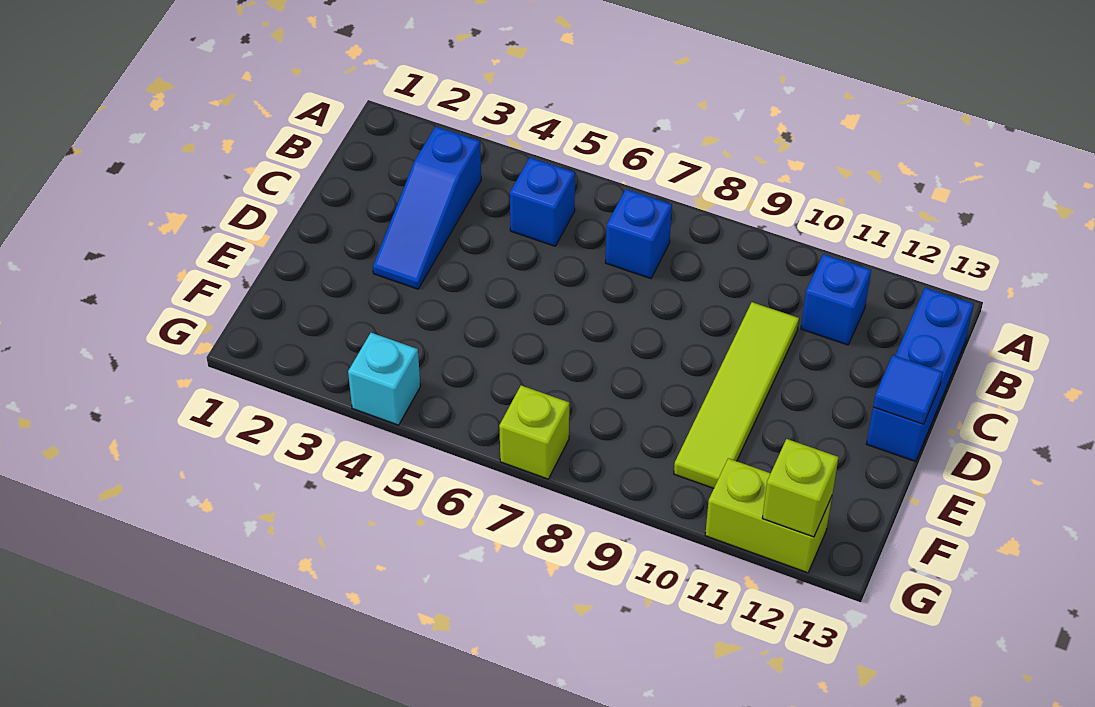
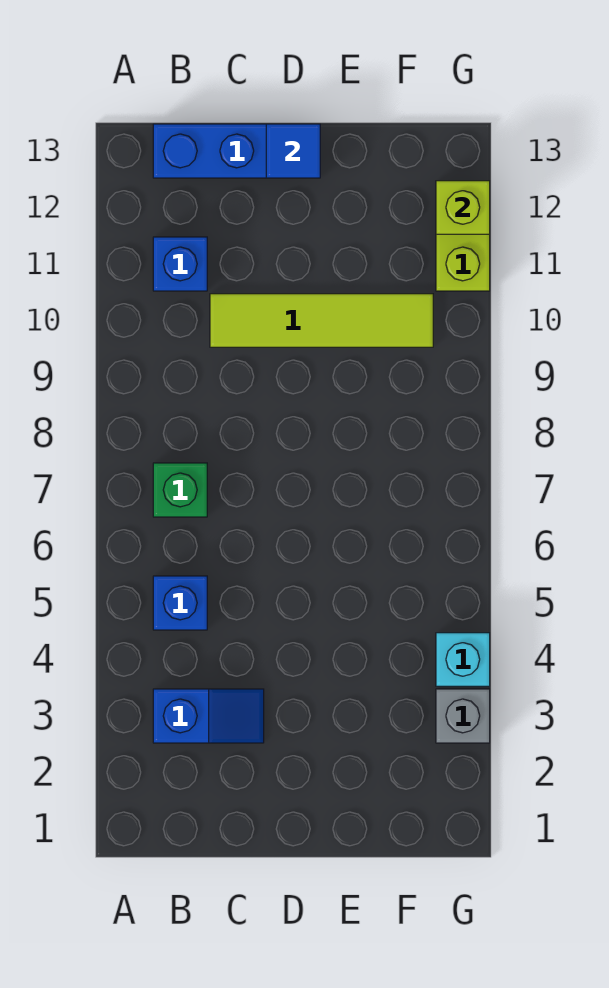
blue slope B3:D3 level 1 top B -> blue slope B3:C3 level 1 top B
blue brick B7 level 1 -> green brick B7 level 1
none -> grey brick G3 level 1
lime brick G7 level 1 -> none

